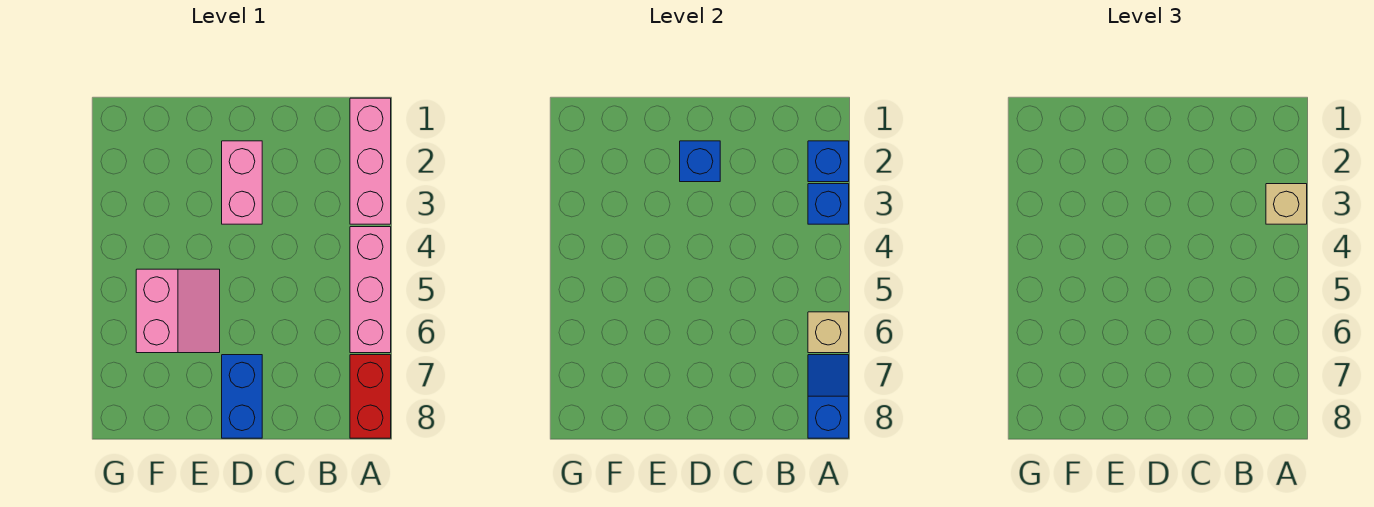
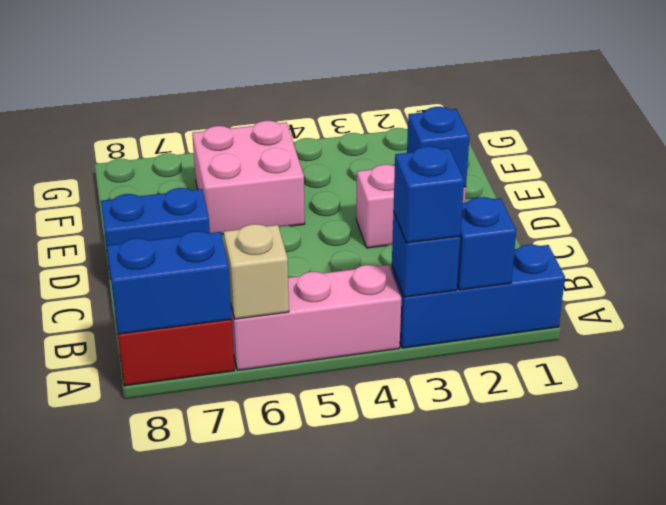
pink brick A1:A3 level 1 -> blue brick A1:A3 level 1
tan brick A3 level 3 -> blue brick A3 level 3
blue slope A7:A8 level 2 top 8 -> blue brick A7:A8 level 2
pink slope E5:F6 level 1 top F -> pink brick E5:F6 level 1

